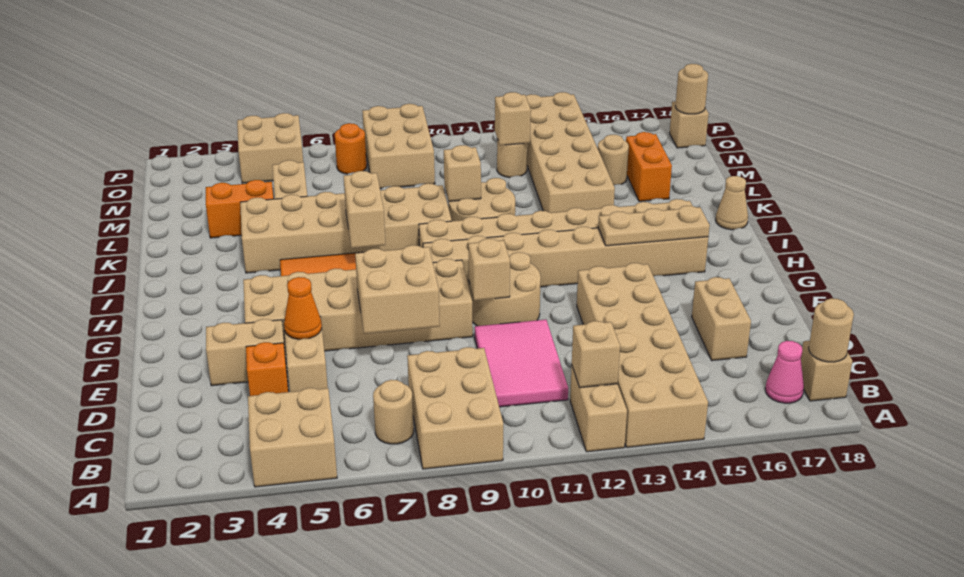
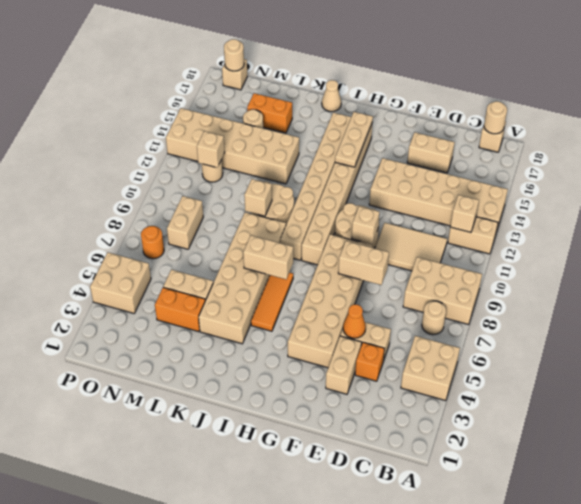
pink cone B17 level 1 -> none
pink tile C10:E11 level 1 -> tan tile C10:E11 level 1
tan brick E7:F8 level 2 -> tan brick E8:F8 level 2
orange brick L3:L4 level 1 -> orange brick L4:M4 level 1
tan brick N8:P9 level 1 -> tan brick N8:N9 level 1

